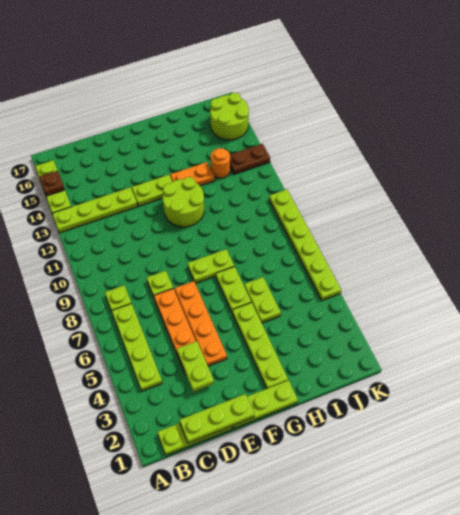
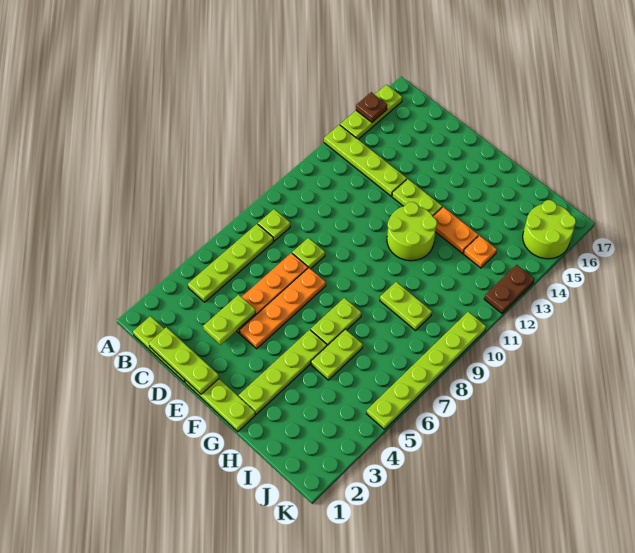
lime plate F8:G8 level 1 -> lime plate H9:I9 level 1
orange round brick I13 level 1 -> orange plate I13 level 1
brown plate J13:K13 level 1 -> brown plate K12:K13 level 1

